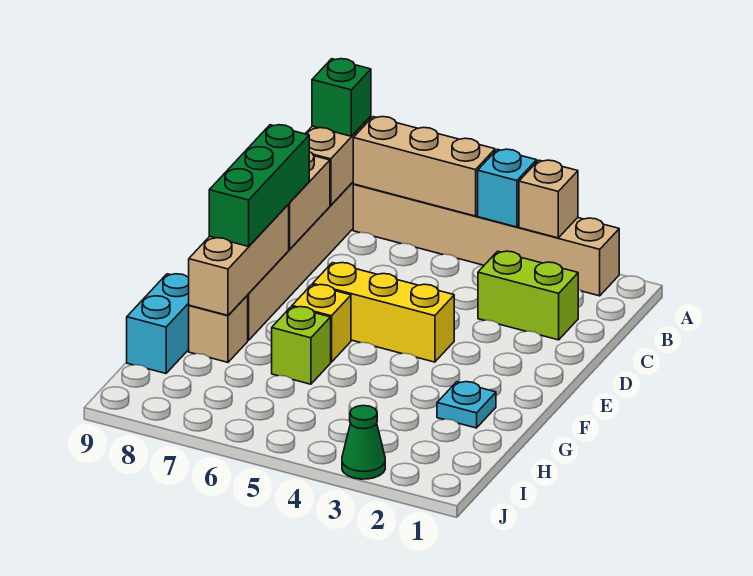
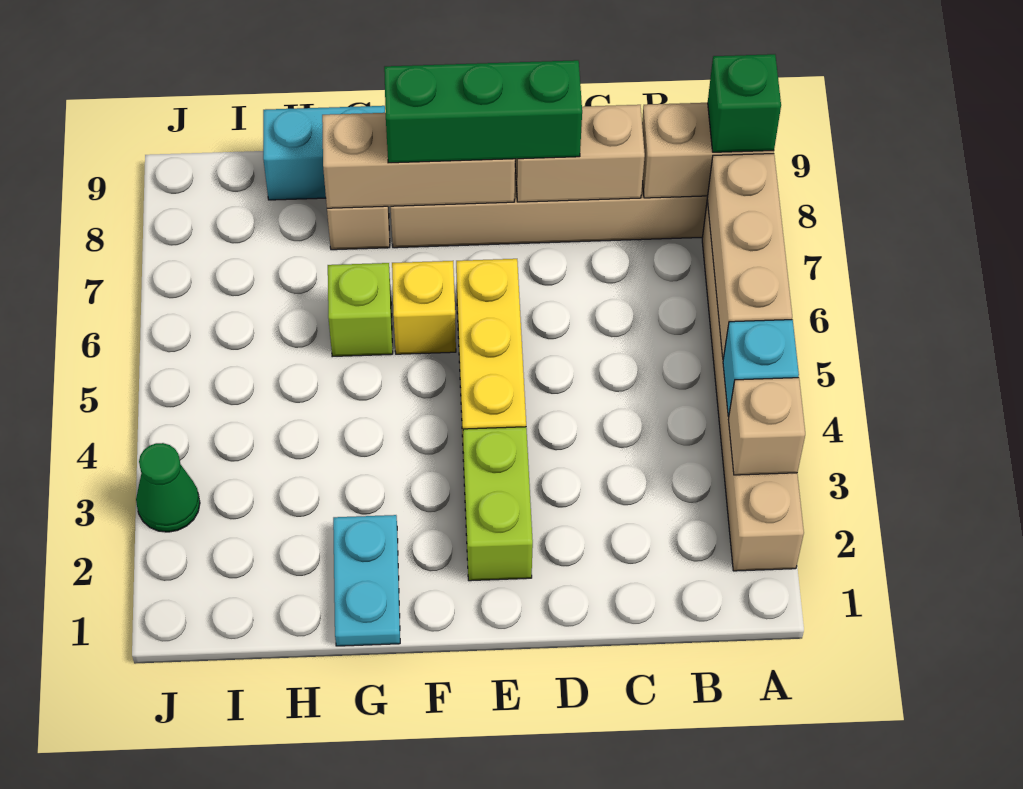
lime brick C2:C3 level 1 -> lime brick E2:E3 level 1
cyan plate G2 level 1 -> cyan plate G1:G2 level 1

